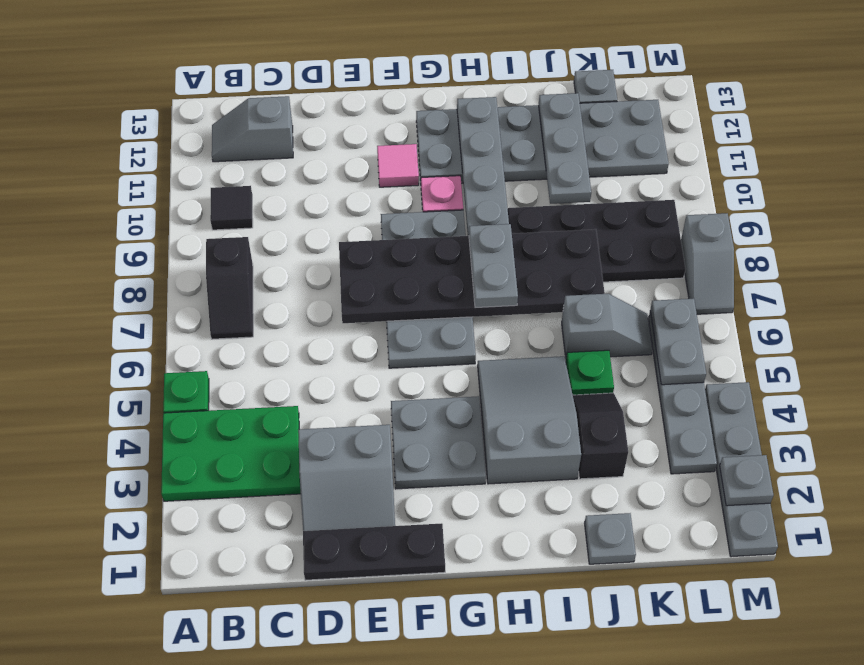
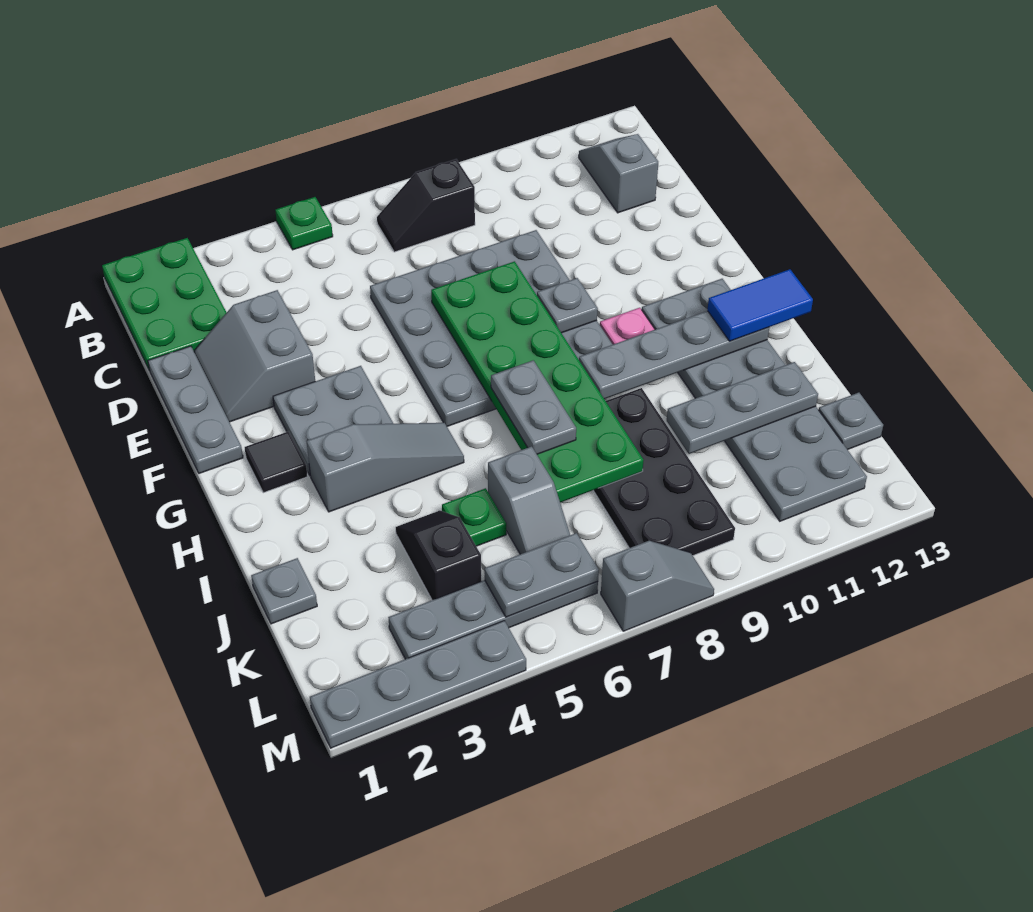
green plate A3:C4 level 1 -> green plate A1:C2 level 1
black tile B10 level 1 -> black tile G2 level 1
black plate D1:F1 level 1 -> grey plate D1:F1 level 1
black plate E7:J8 level 2 -> green plate E7:J8 level 2
grey plate F6:G9 level 1 -> grey plate D6:G9 level 1
pink tile F11 level 1 -> none
grey slope H3:I5 level 1 top 3 -> grey slope H3:H5 level 1 top 3
grey plate H7:H8 level 3 -> grey plate H7:I7 level 3
none -> blue tile H12:H13 level 3
black slope J3:J4 level 1 top 3 -> black slope J4:K4 level 1 top K
grey plate M2 level 2 -> grey plate F9 level 2
grey slope M7:M8 level 1 top 8 -> grey slope M7:M8 level 1 top 7

